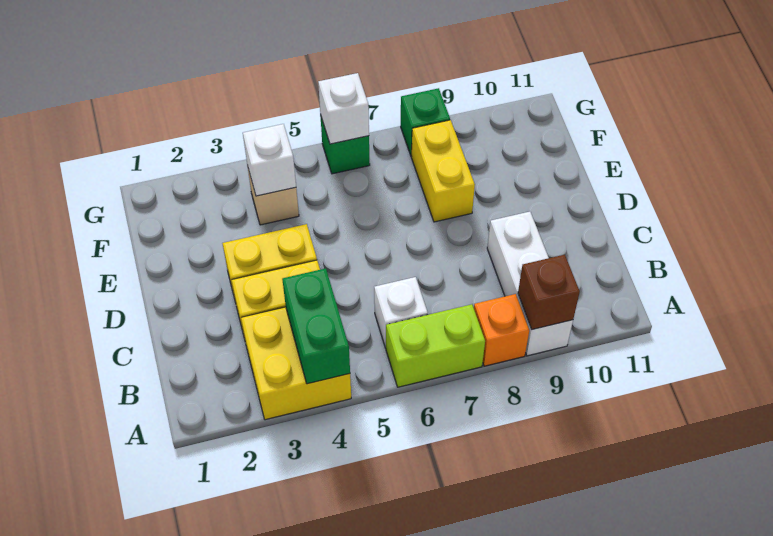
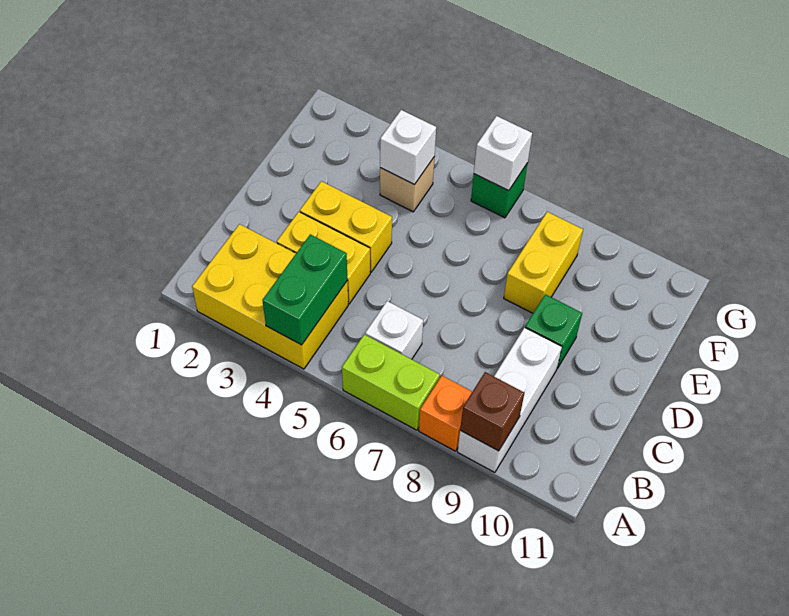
yellow brick A3:B4 level 1 -> yellow brick A2:B4 level 1
green brick G8 level 1 -> green brick D9 level 1

